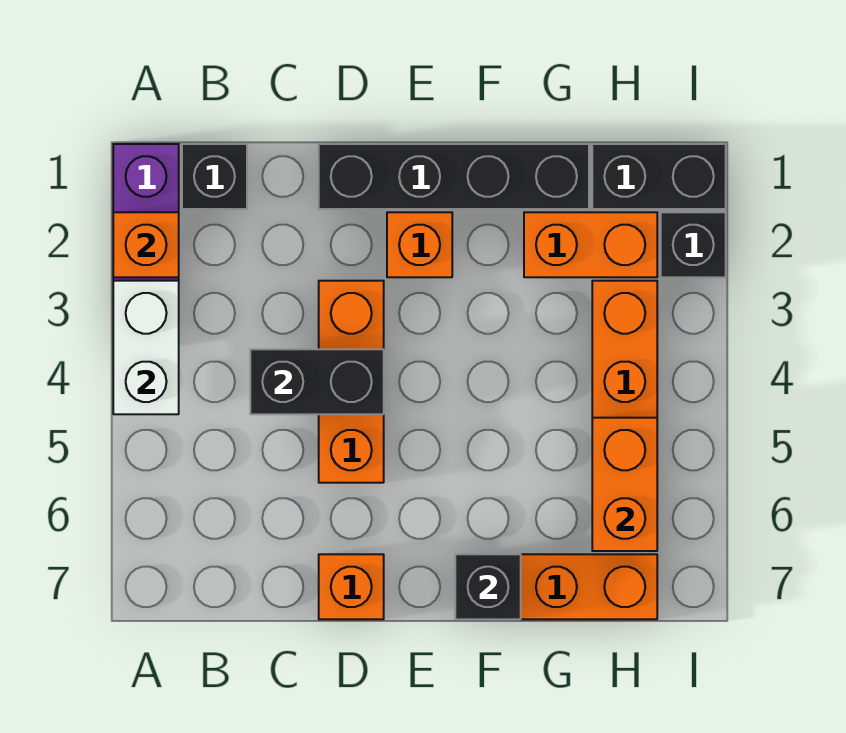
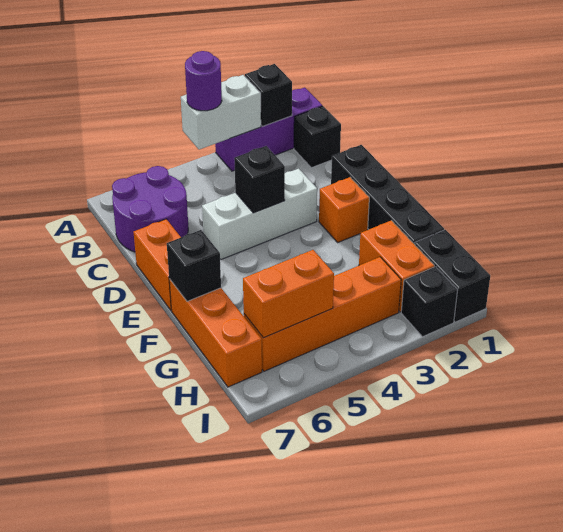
orange brick A2 level 2 -> black brick A2 level 2
none -> purple round brick A4 level 3
none -> purple round brick B6:C7 level 1
black brick C4:D4 level 2 -> black brick D4 level 2
orange brick D3:D5 level 1 -> white brick D3:D5 level 1
orange brick D7 level 1 -> orange brick D7:E7 level 1

